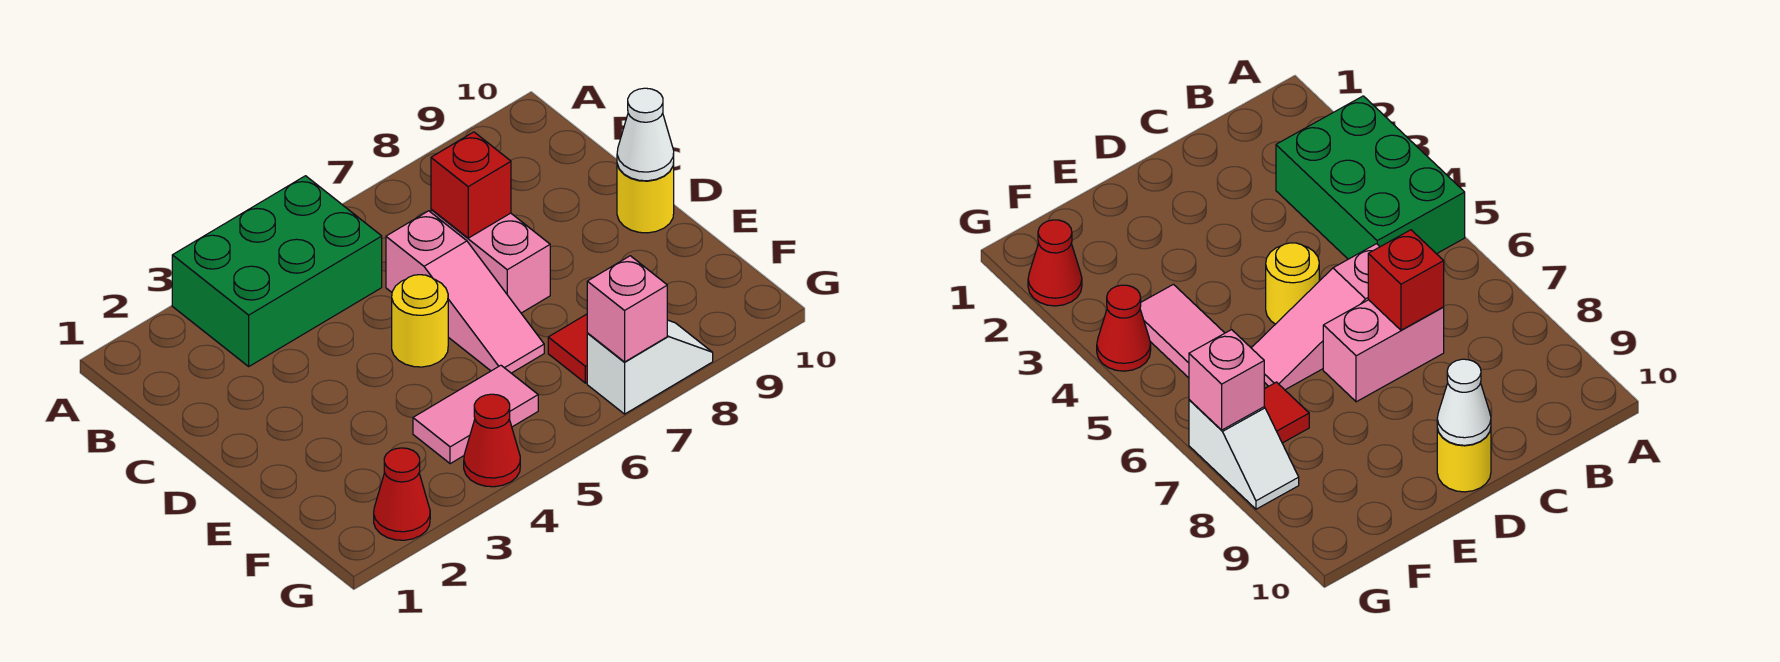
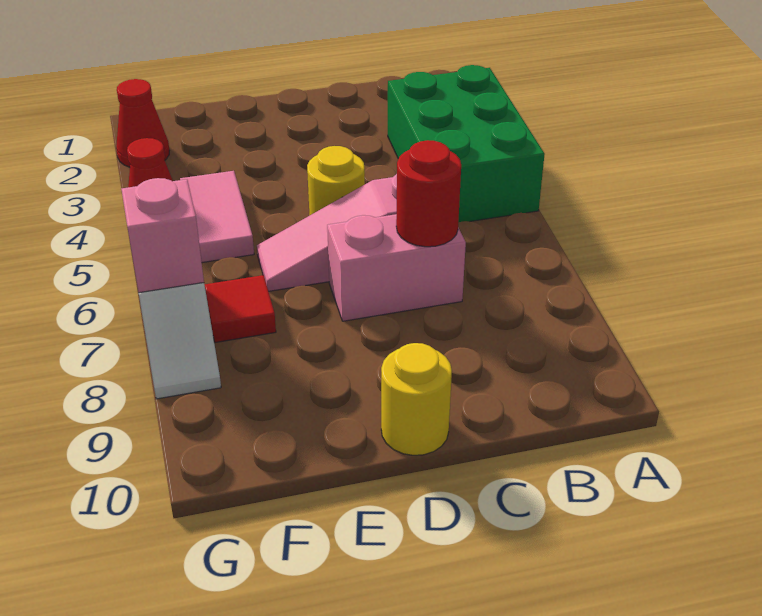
red brick C7 level 2 -> red round brick C7 level 2
white cone D10 level 2 -> none

